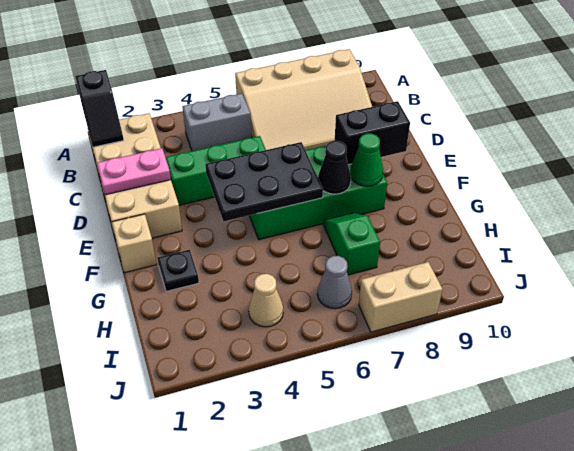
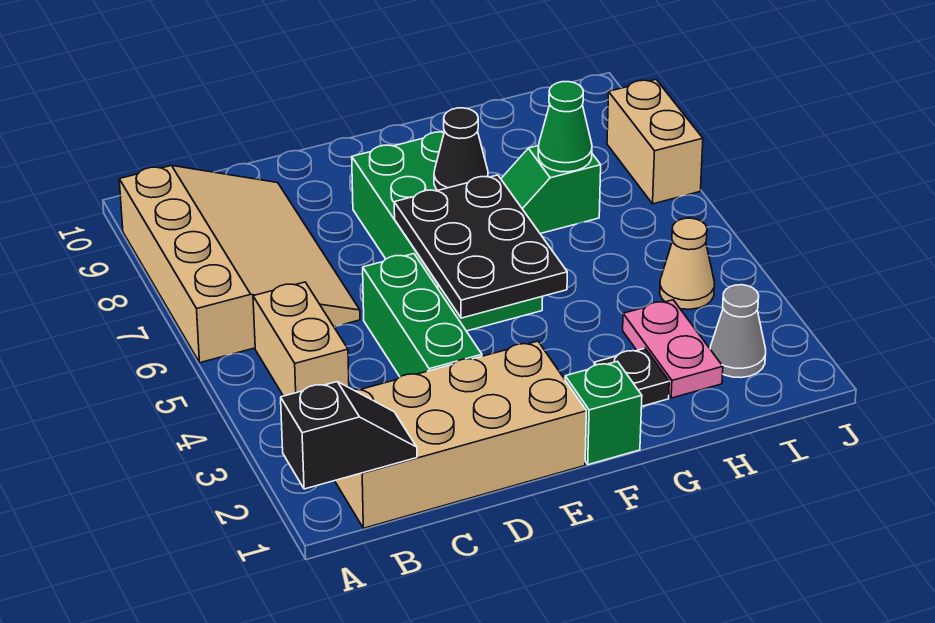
grey brick B4:B5 level 1 -> tan brick B4:B5 level 1
pink plate D1:D2 level 2 -> pink plate H2:H3 level 1
black brick E8:E9 level 2 -> none
tan brick F1 level 1 -> green brick F1 level 1
green cone F8 level 2 -> green cone H7 level 2
grey cone I6 level 1 -> grey cone I2 level 1

